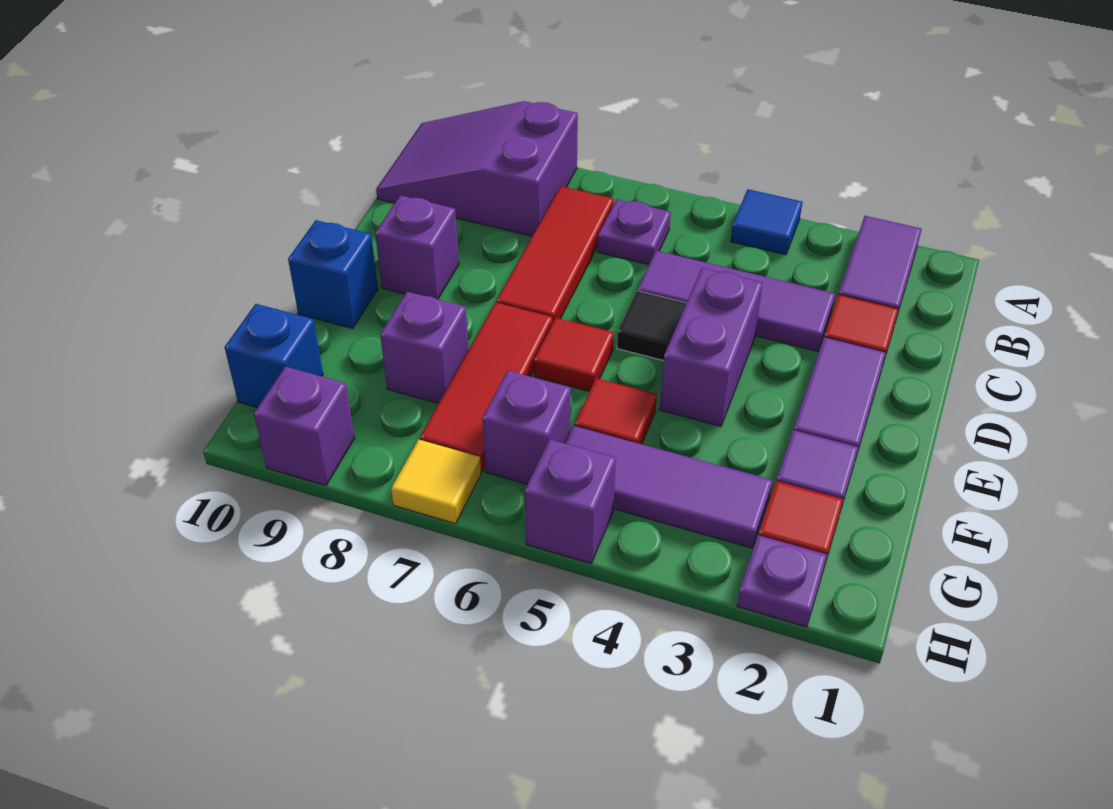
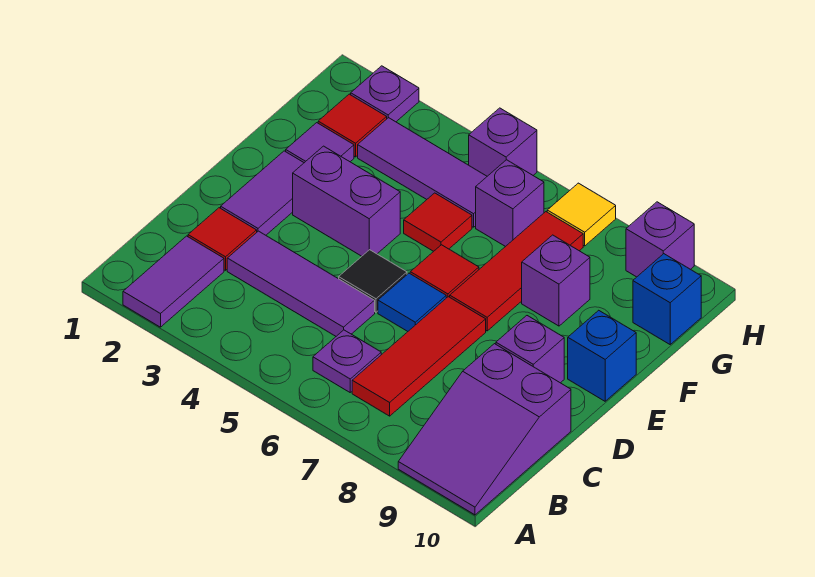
blue tile A4 level 1 -> blue tile D6 level 1
purple slope A8:B10 level 1 top 8 -> purple slope A9:C10 level 1 top C
purple brick D4:E4 level 1 -> purple brick E3:E4 level 1

